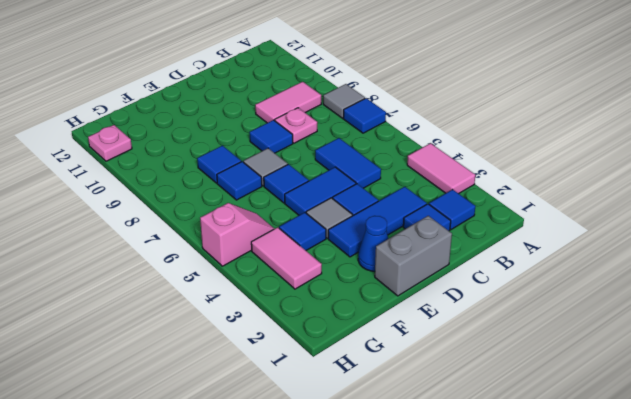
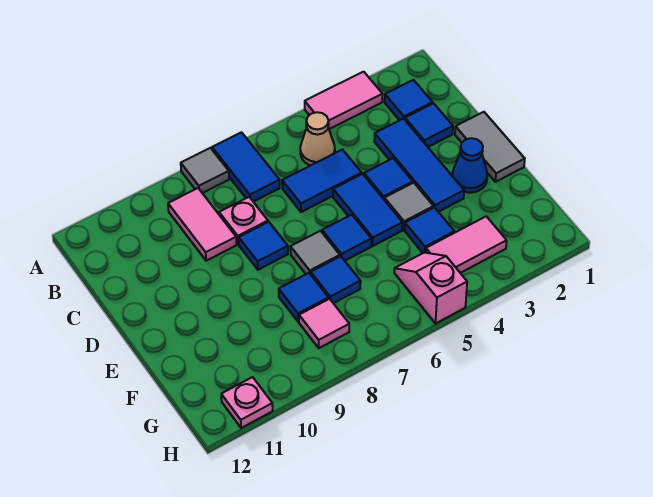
blue tile A7 level 1 -> blue tile A7:B7 level 1
none -> tan cone B5 level 1
grey brick D1:E1 level 1 -> grey tile D1:E1 level 1
none -> pink tile G8 level 1

